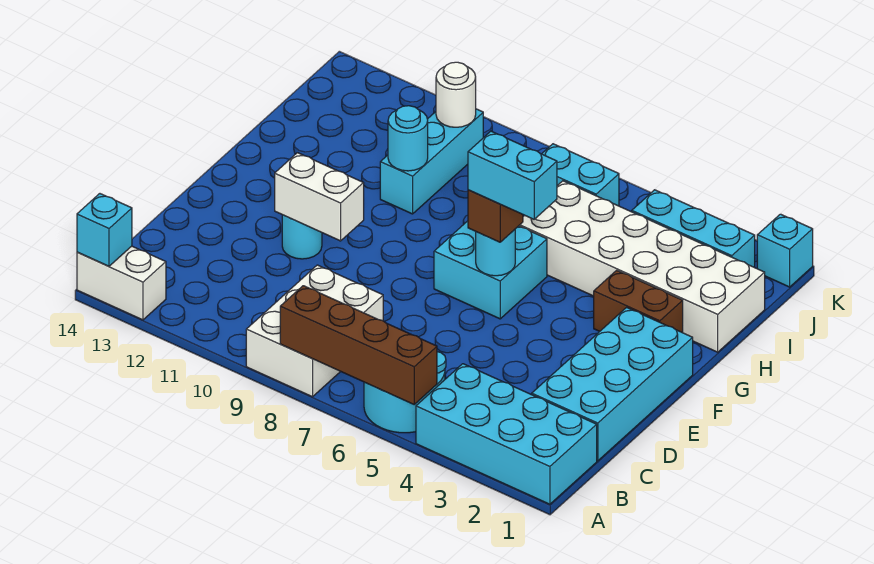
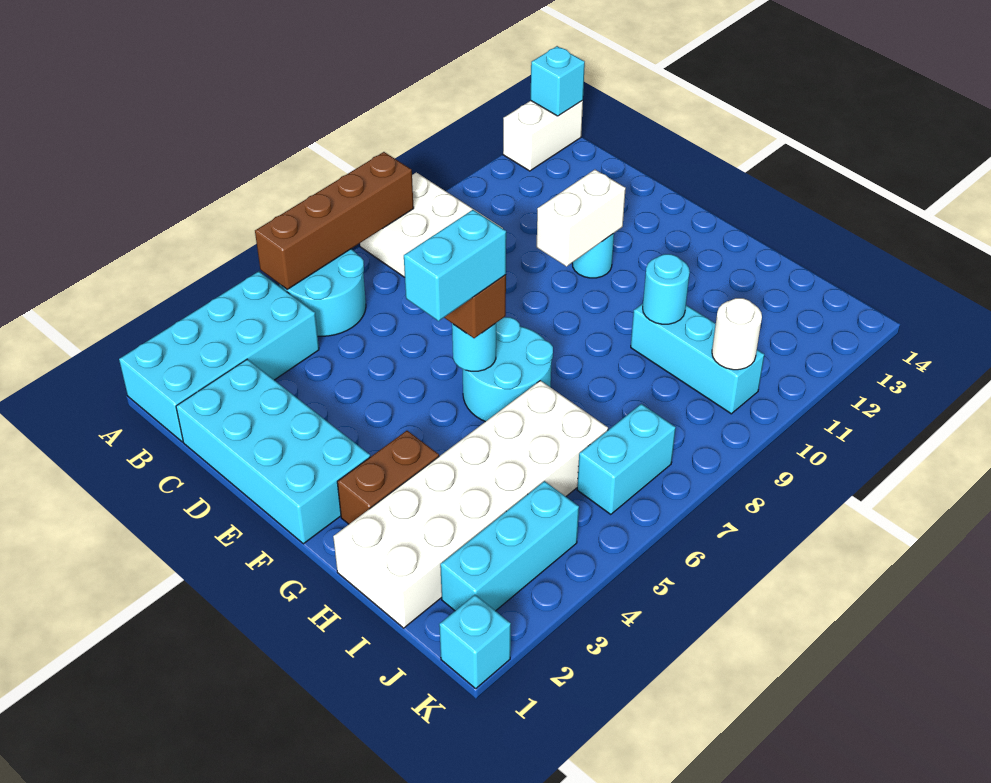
cyan brick F6:G7 level 1 -> cyan round brick F6:G7 level 1

